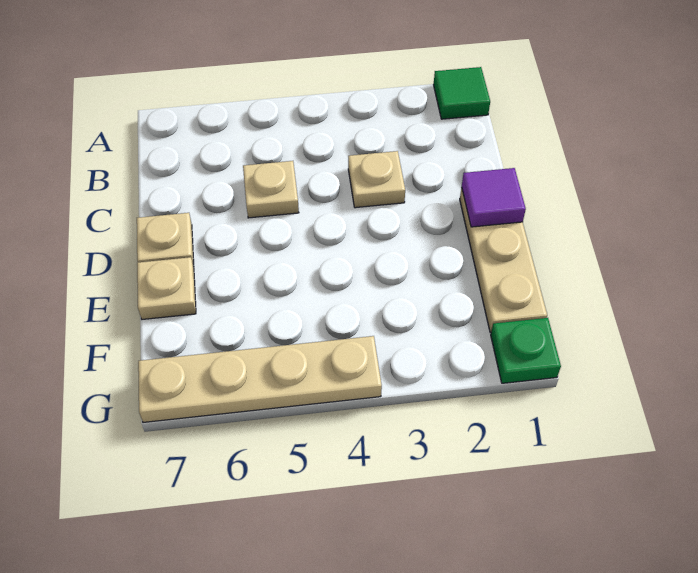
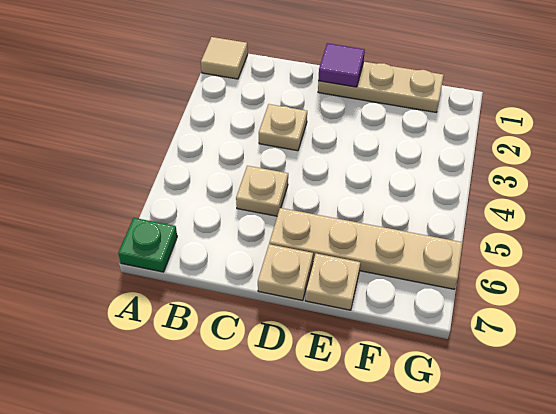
green tile A1 level 1 -> tan tile A1 level 1
green plate G1 level 1 -> green plate A7 level 1
tan plate G4:G7 level 1 -> tan plate D6:G6 level 1

